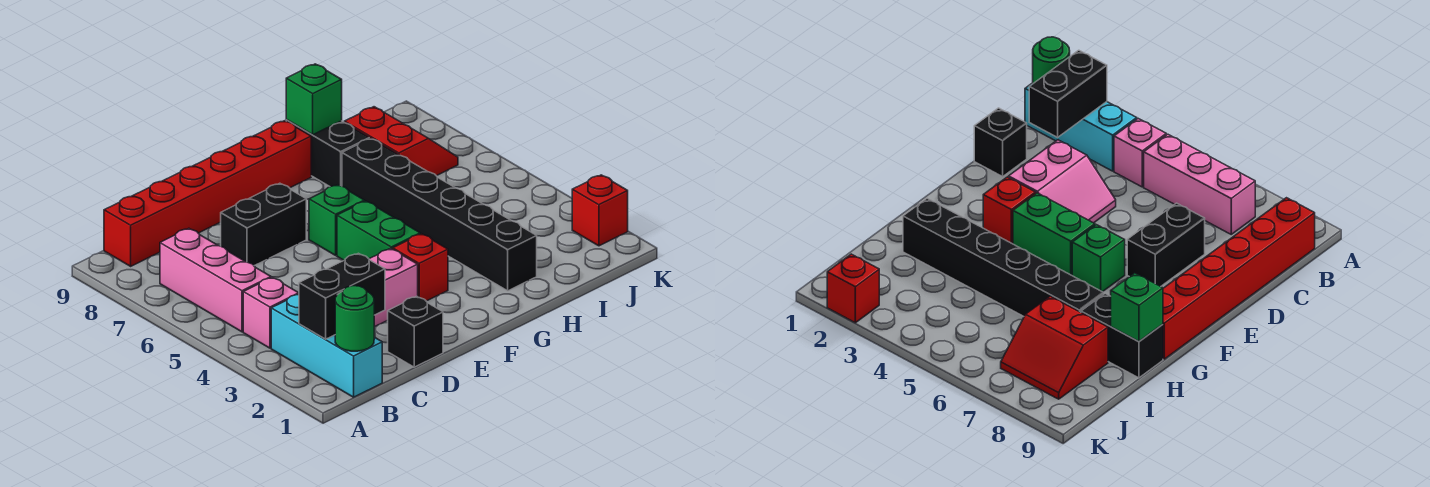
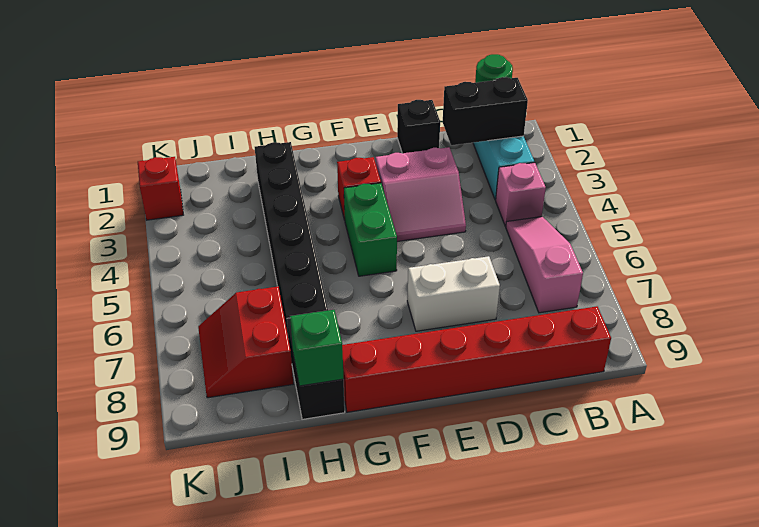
pink brick B5:B7 level 1 -> pink slope B5:B7 level 1 top 7
black brick D7:E7 level 1 -> white brick D7:E7 level 1
green brick F6 level 1 -> none

